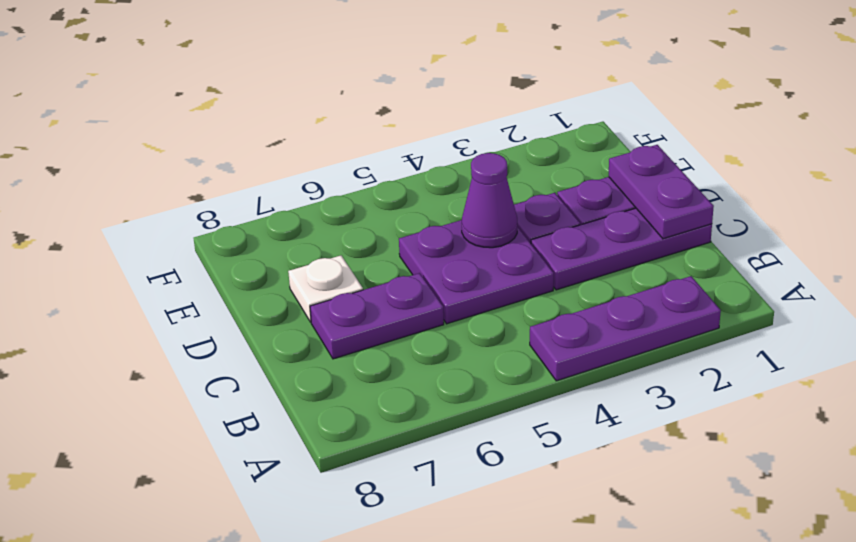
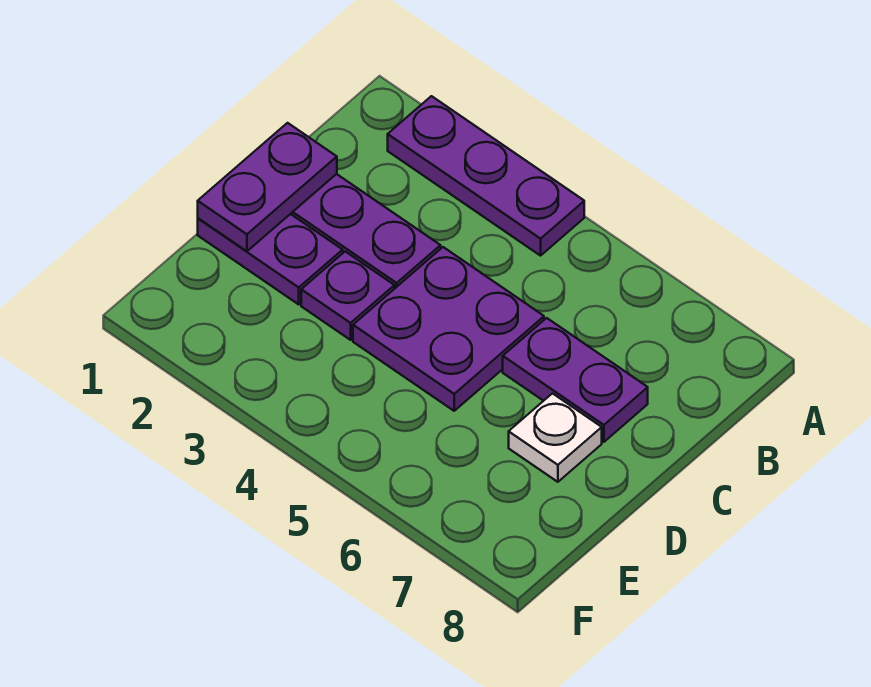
purple cone D4 level 2 -> none

